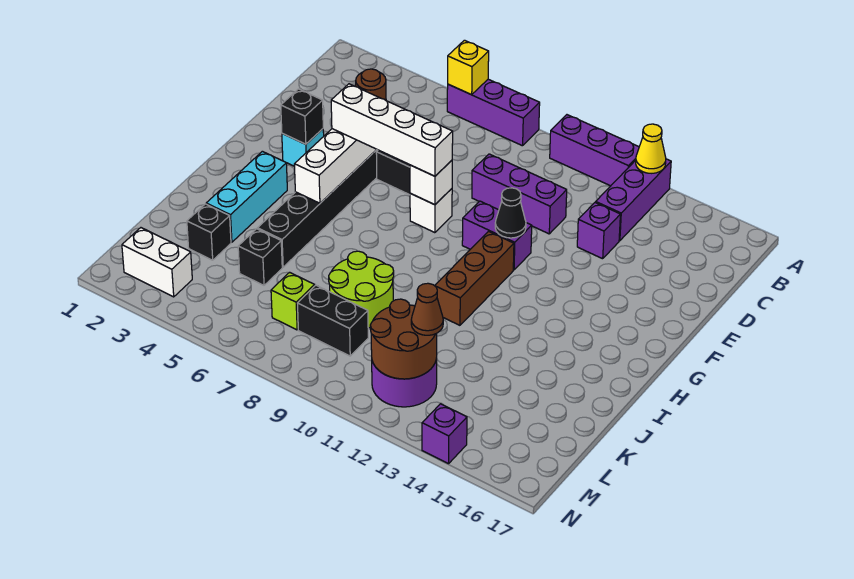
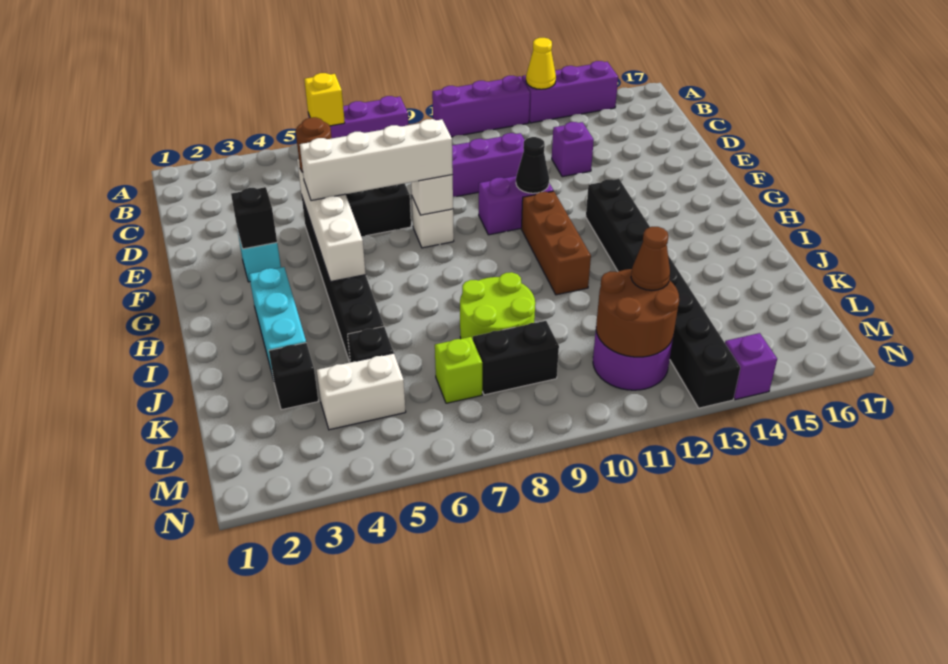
purple brick A13:C13 level 1 -> purple brick A13:A15 level 1
none -> black brick G13:N13 level 1
white brick M2:M3 level 1 -> white brick L4:L5 level 1

